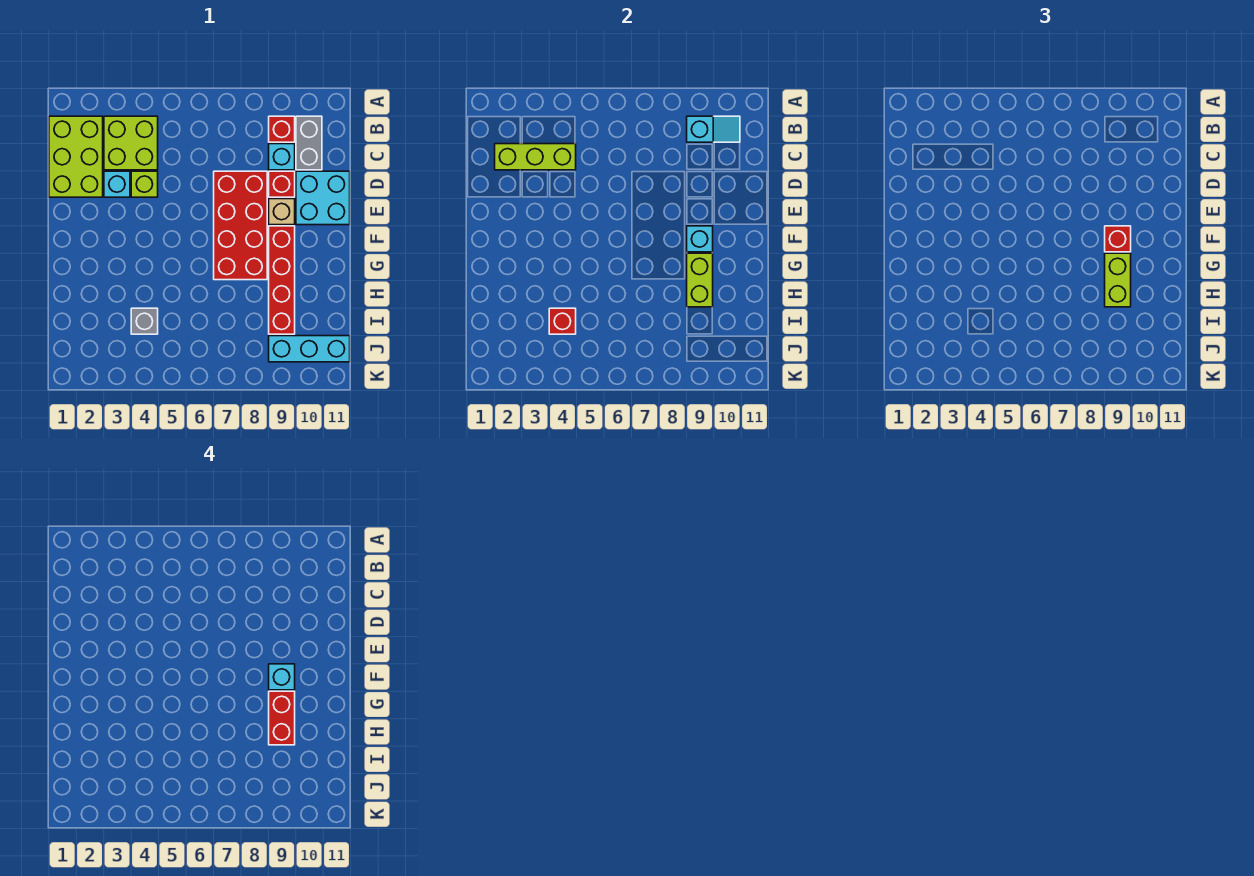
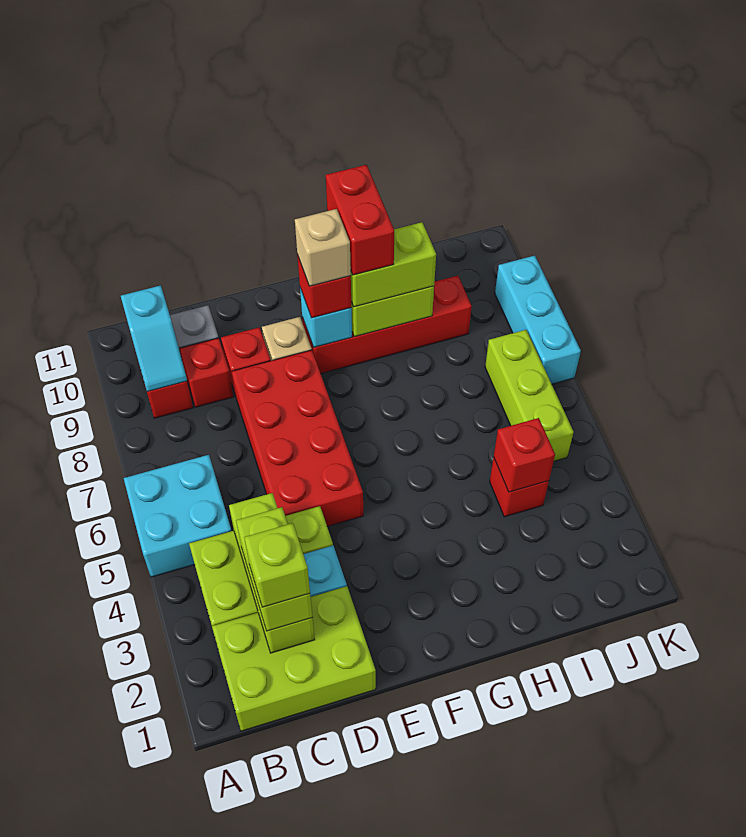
cyan slope B9:B10 level 2 top 9 -> cyan slope B9:B10 level 2 top 10
none -> lime brick C2:C3 level 3
none -> lime brick C2 level 4
cyan brick C9 level 1 -> red brick C9 level 1
red brick D7:G8 level 1 -> red brick D5:E8 level 1
cyan brick D10:E11 level 1 -> cyan brick A5:B6 level 1
cyan brick F9 level 4 -> tan brick F9 level 4
red brick G9:H9 level 4 -> red brick G9:G10 level 4
grey brick I4 level 1 -> red brick I4 level 1
none -> lime brick J5:J7 level 1
cyan brick J9:J11 level 1 -> cyan brick K7:K9 level 1

